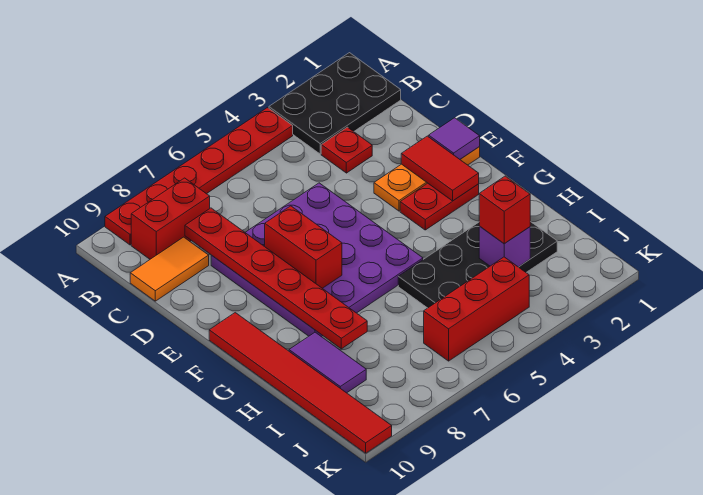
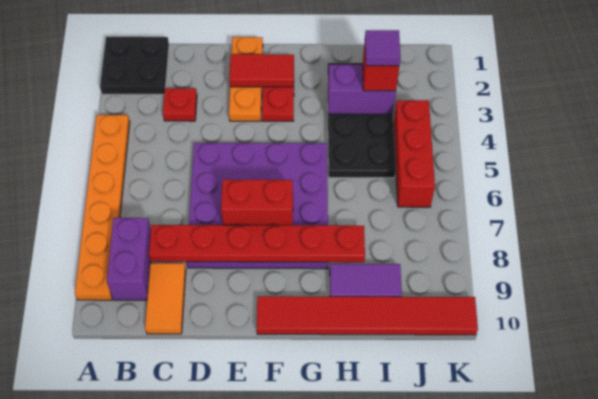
black plate A1:B3 level 1 -> black plate A1:B2 level 1
red plate A4:A9 level 1 -> orange plate A4:A9 level 1
red brick B8:B9 level 1 -> purple brick B8:B9 level 1
purple tile E1 level 2 -> purple tile I3 level 4
purple brick I3 level 2 -> purple brick H3:I3 level 2

